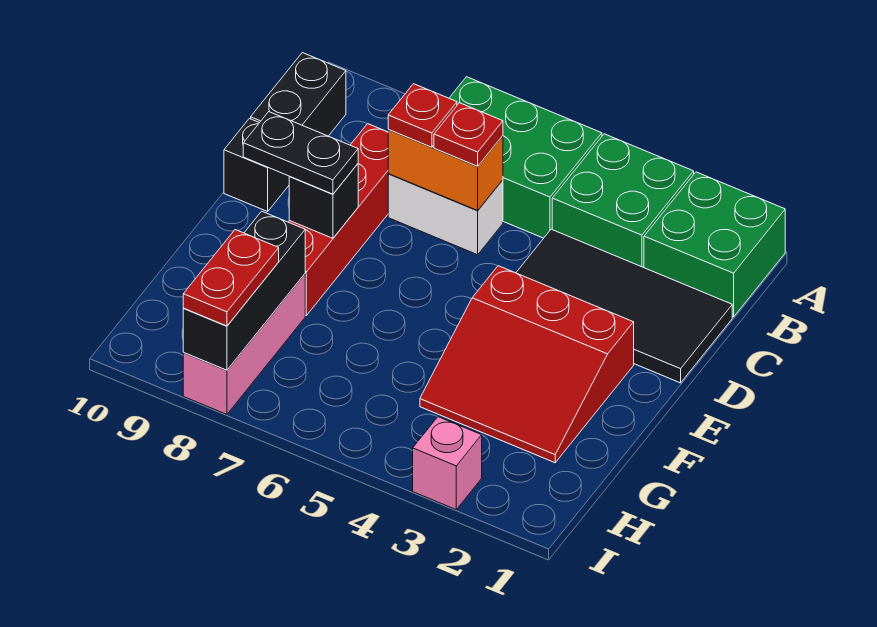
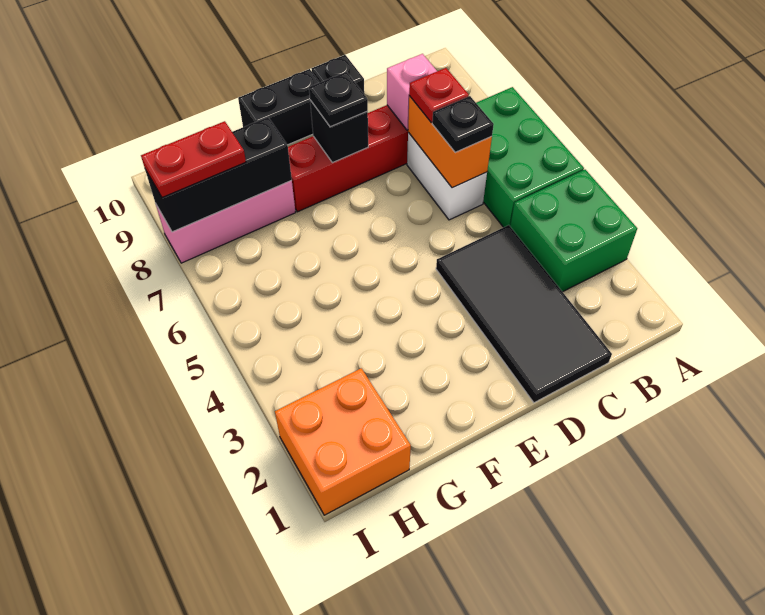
green brick A1:B2 level 1 -> none
black brick B10:C10 level 1 -> black brick E10:F10 level 1
red plate C6 level 3 -> black plate C6 level 3
red slope E2:G4 level 1 top E -> none
black plate E8:E9 level 3 -> black plate E8 level 3
none -> orange brick H1:I2 level 1
pink brick I3 level 1 -> pink brick C8 level 2

